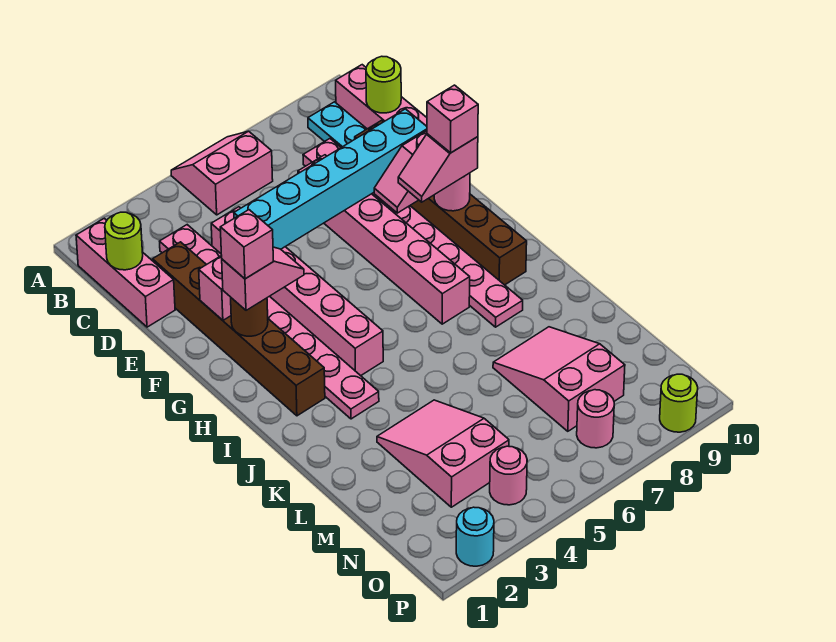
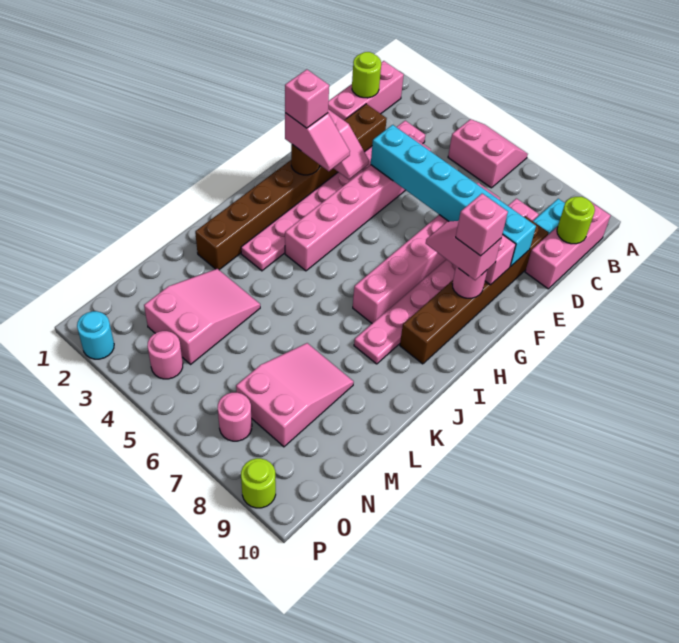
brown brick D2:I2 level 1 -> brown brick D2:K2 level 1

